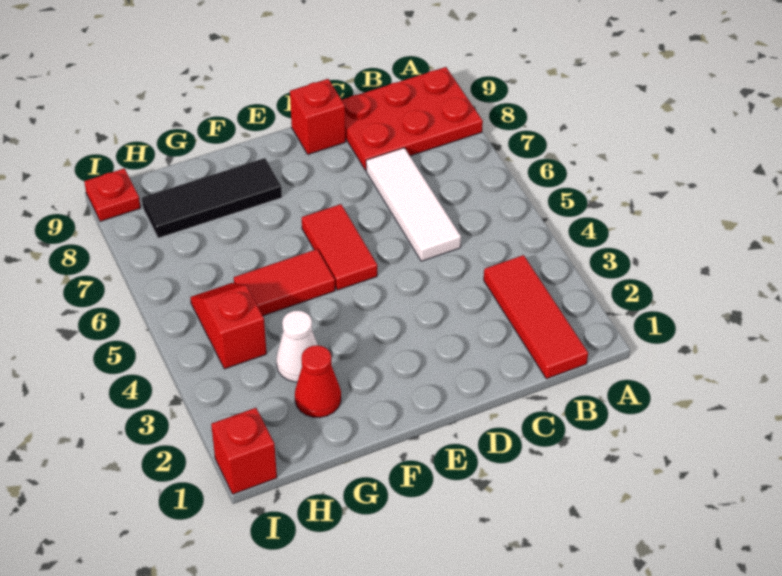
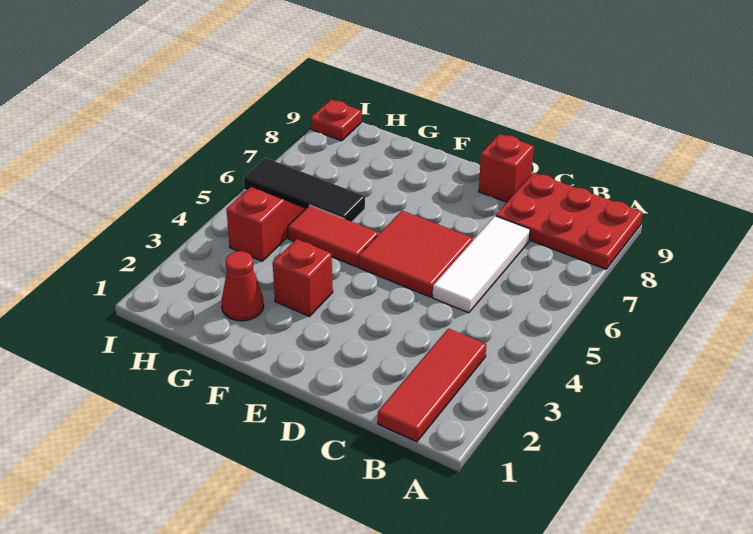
red tile E5:E6 level 1 -> red tile D5:E6 level 1
black tile F8:H8 level 1 -> black tile G6:I6 level 1
white cone G3 level 1 -> none
red brick I1 level 1 -> red brick F3 level 1

